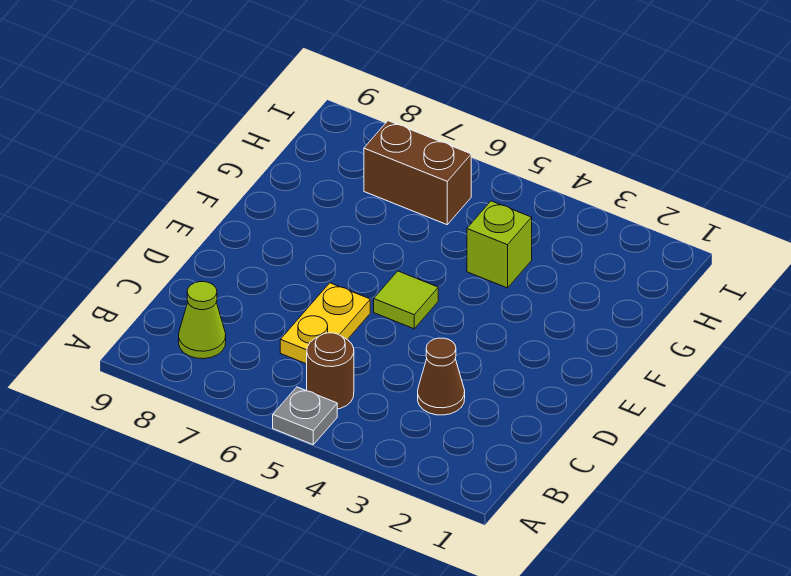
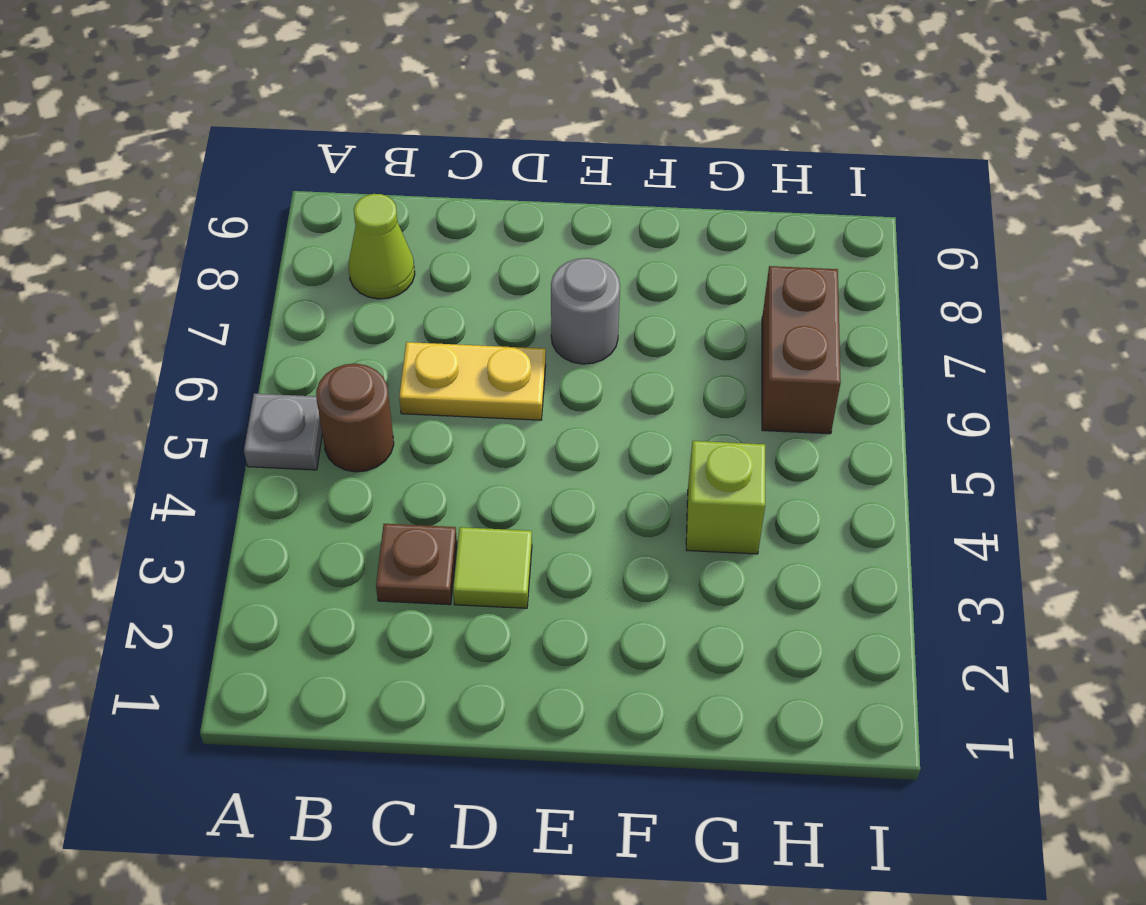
brown cone C3 level 1 -> brown plate C3 level 1
lime tile E5 level 1 -> lime tile D3 level 1
none -> grey round brick E7 level 1

